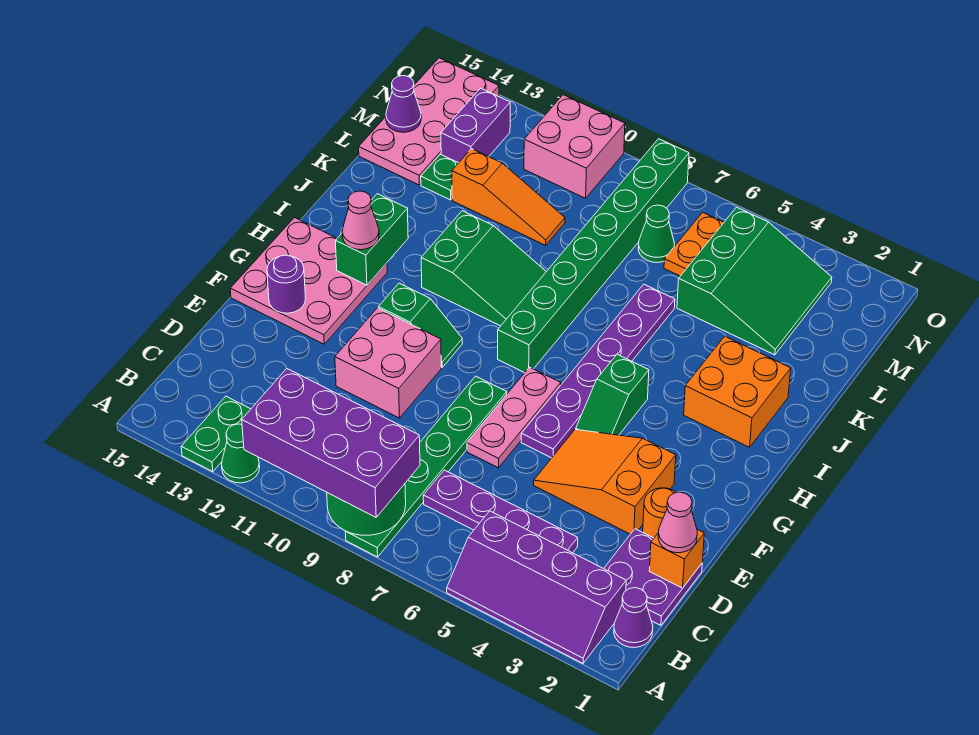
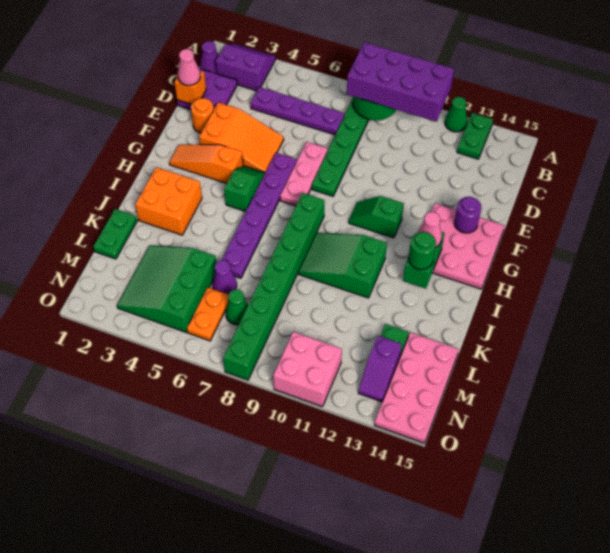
purple slope A2:B5 level 1 top B -> purple slope A2:B3 level 1 top B
pink brick E10:F11 level 1 -> none
none -> green round brick I13 level 3
none -> green plate K1:L1 level 1
orange slope L10:L12 level 1 top 12 -> orange slope G2:G4 level 1 top 4
purple brick M13:N13 level 1 -> purple slope M13:N13 level 1 top M
purple cone M15 level 2 -> purple cone L6 level 1

